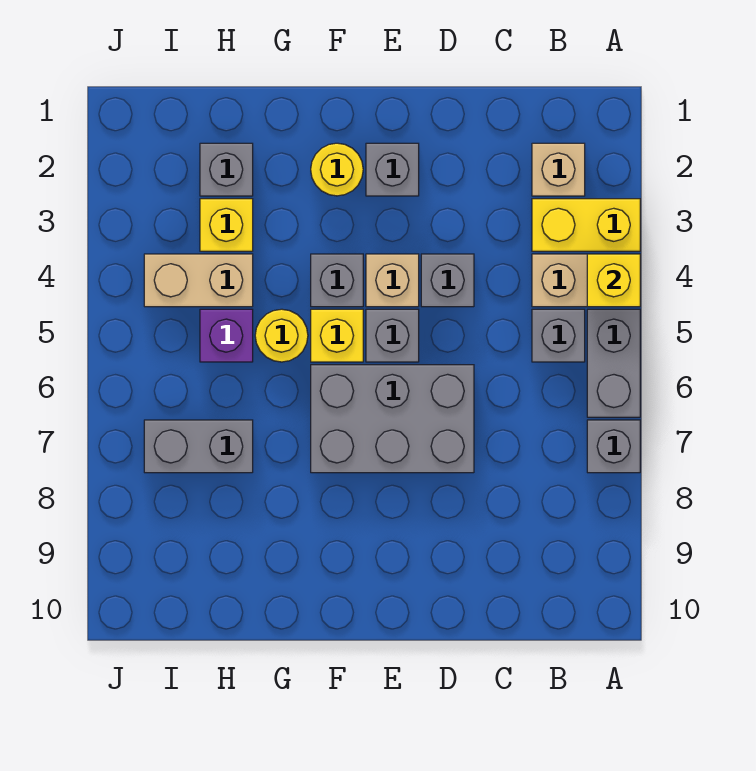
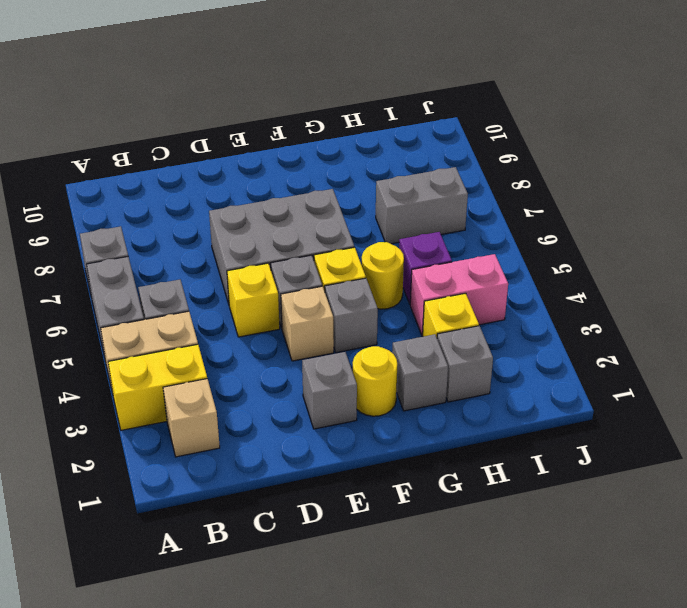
yellow brick A4 level 2 -> yellow brick D5 level 1
grey brick D4 level 1 -> grey brick G2 level 1
tan brick H4:I4 level 1 -> pink brick H4:I4 level 1

